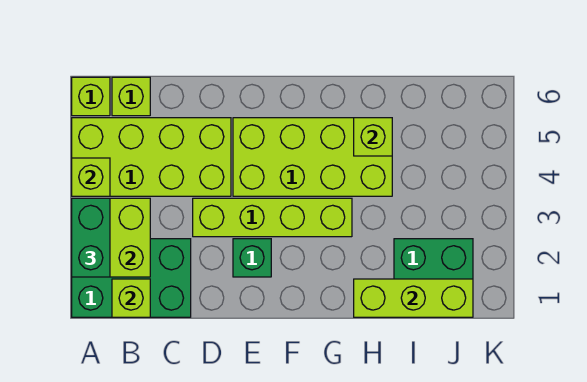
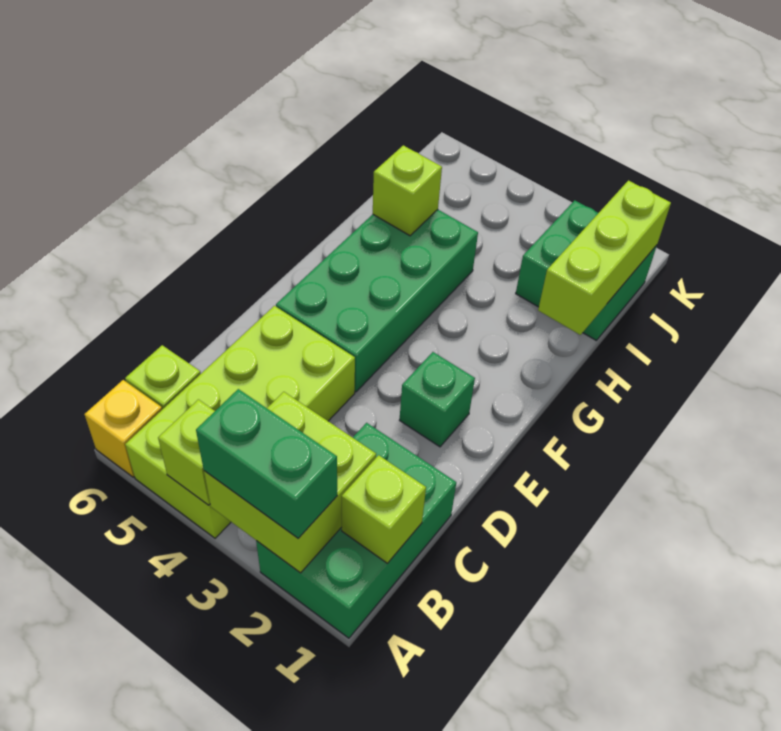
lime brick A6 level 1 -> yellow brick A6 level 1
lime brick D3:G3 level 1 -> none
lime brick E4:H5 level 1 -> green brick E4:H5 level 1

